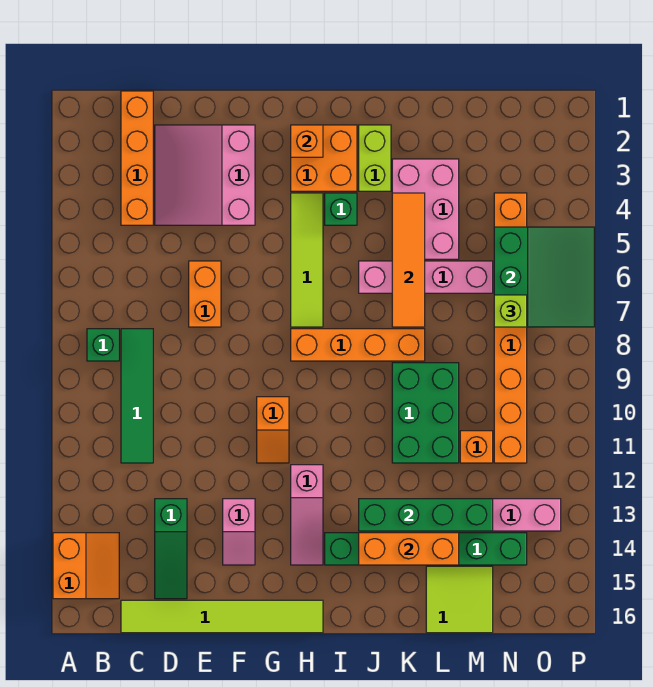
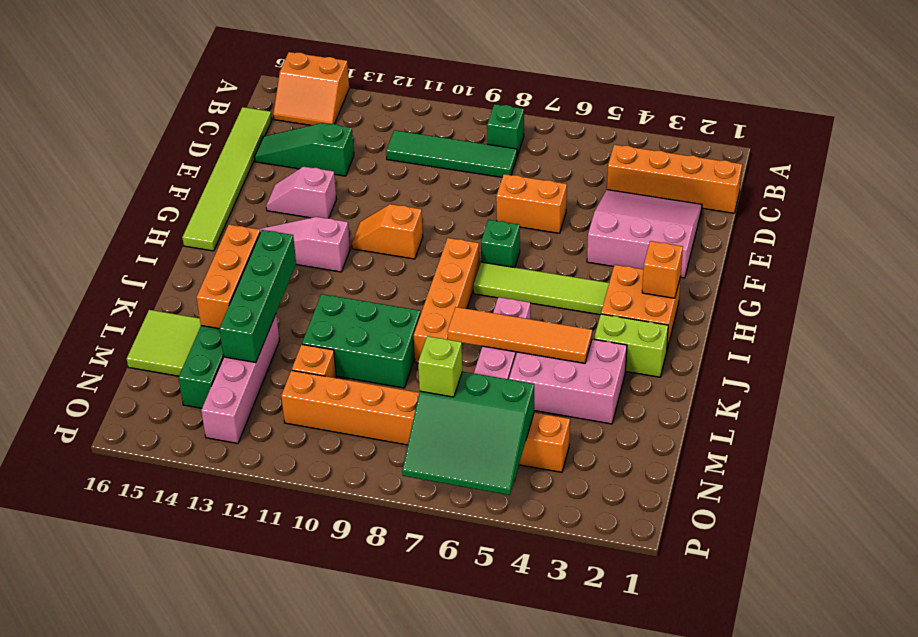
green brick I4 level 1 -> green brick G7 level 1

